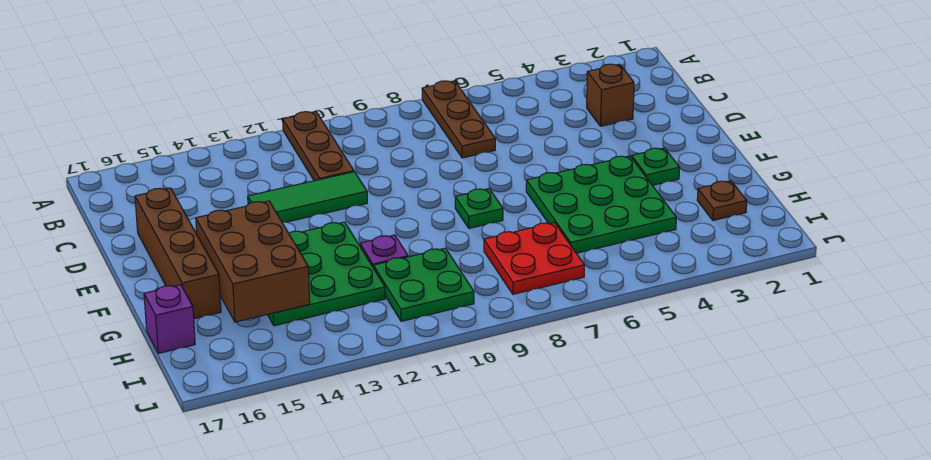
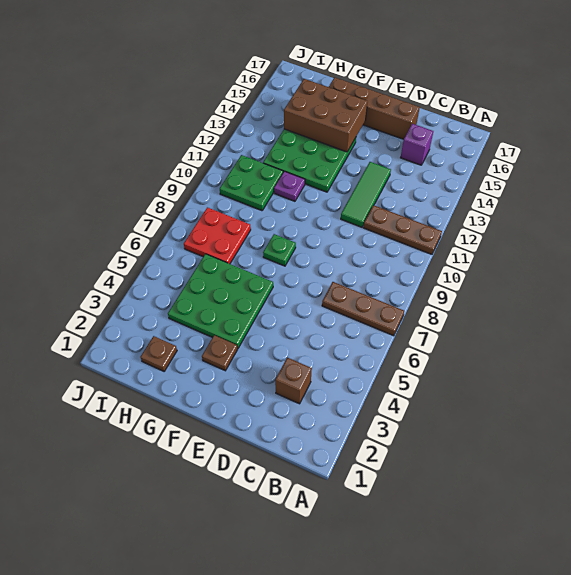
green plate F3 level 1 -> brown plate F3 level 1
purple brick H17 level 1 -> purple brick C15 level 1

